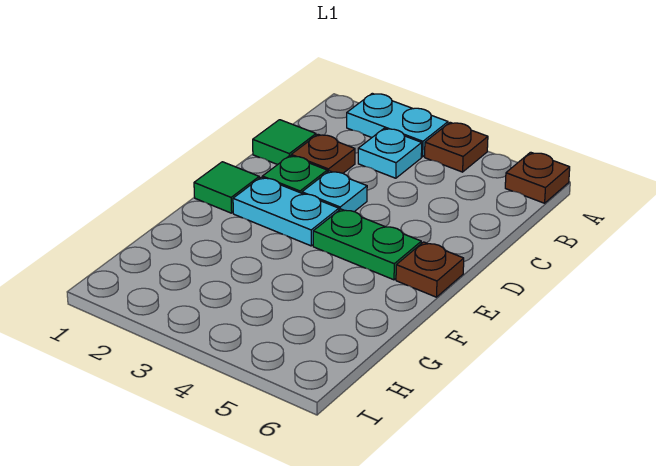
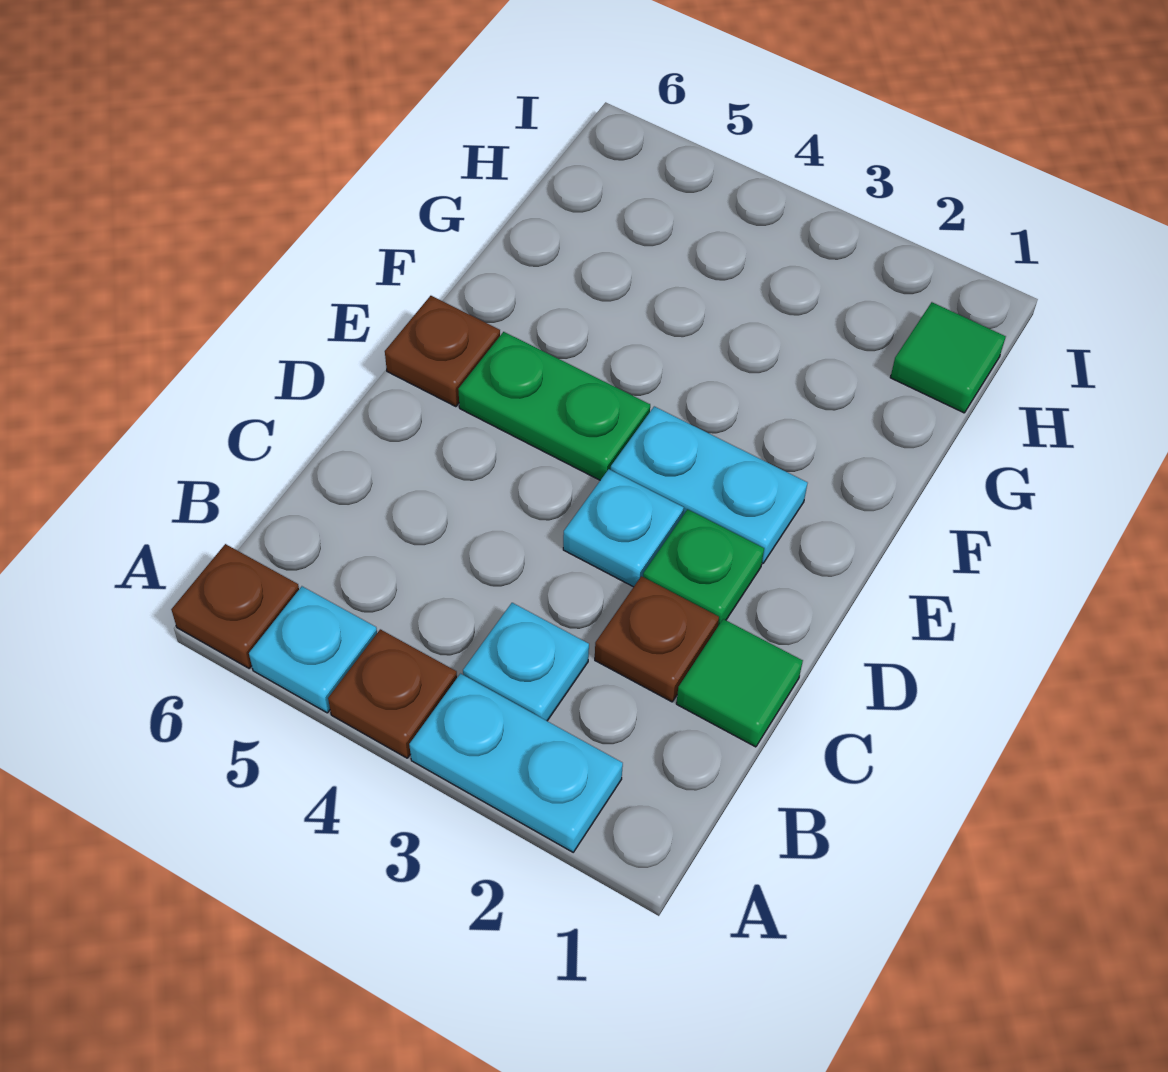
none -> cyan plate A5 level 1
green tile E1 level 1 -> green tile H1 level 1

